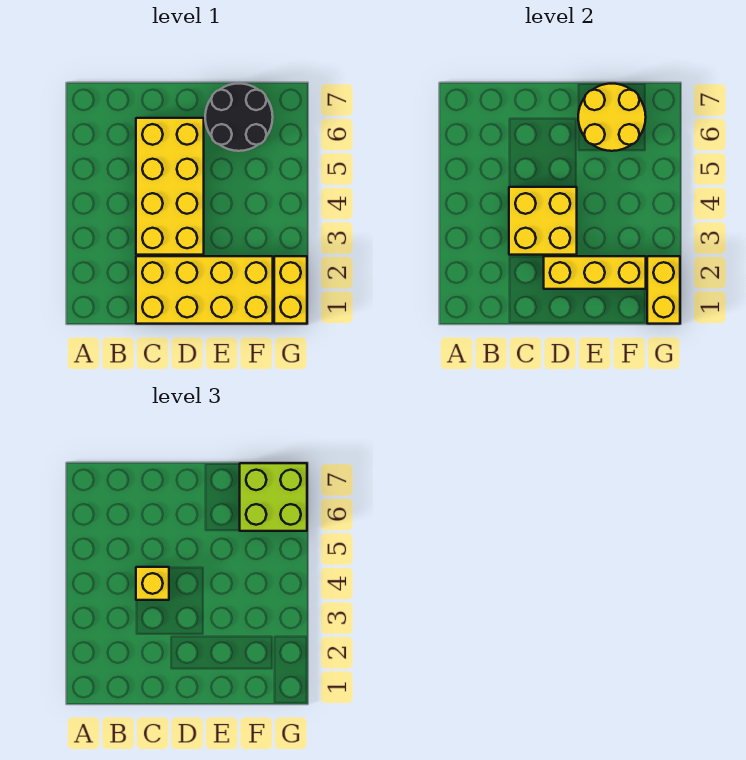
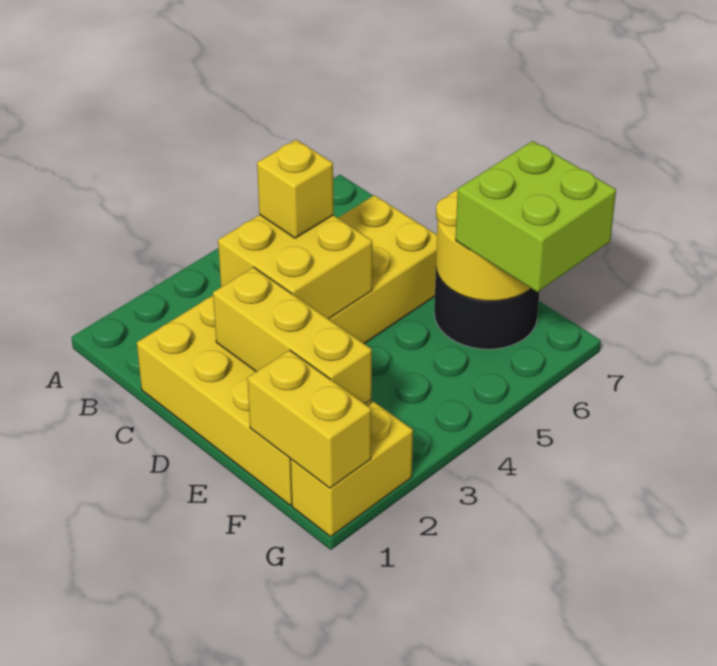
yellow brick G1:G2 level 2 -> yellow brick F1:G1 level 2

